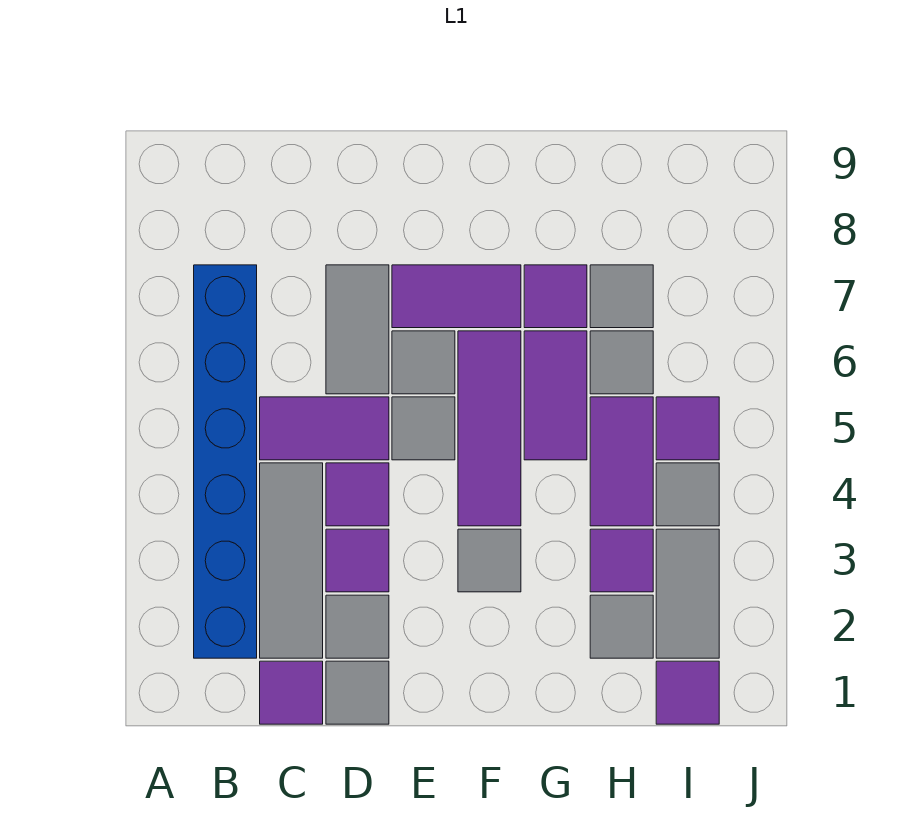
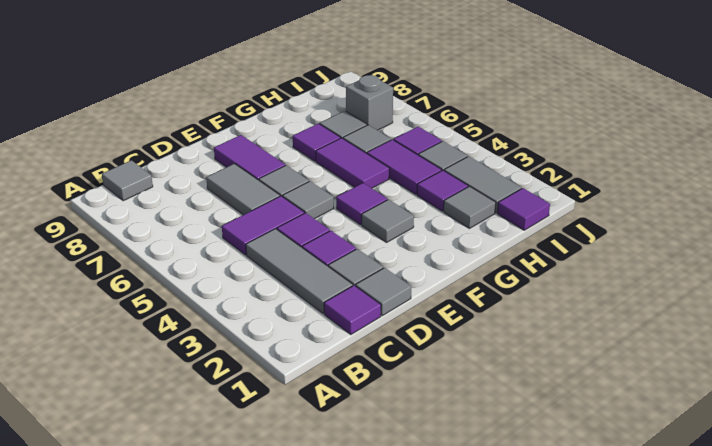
blue brick B2:B7 level 1 -> none
none -> grey tile B9 level 1
purple tile E7:F7 level 1 -> purple tile E7:E8 level 1
purple tile F4:F6 level 1 -> purple tile F4 level 1
none -> grey brick I7 level 1

